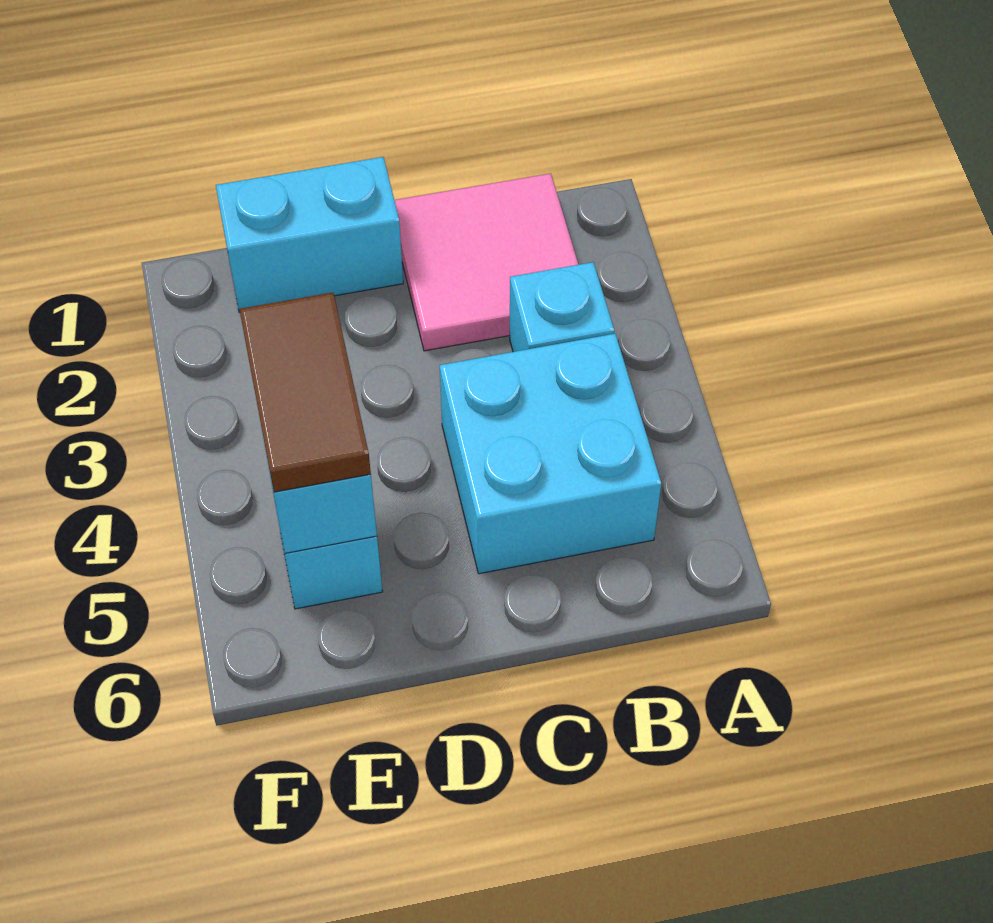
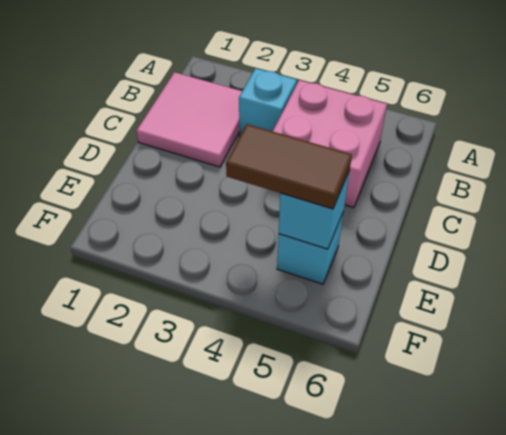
cyan brick B4:C5 level 1 -> pink brick B4:C5 level 1
cyan brick D1:E1 level 1 -> none

